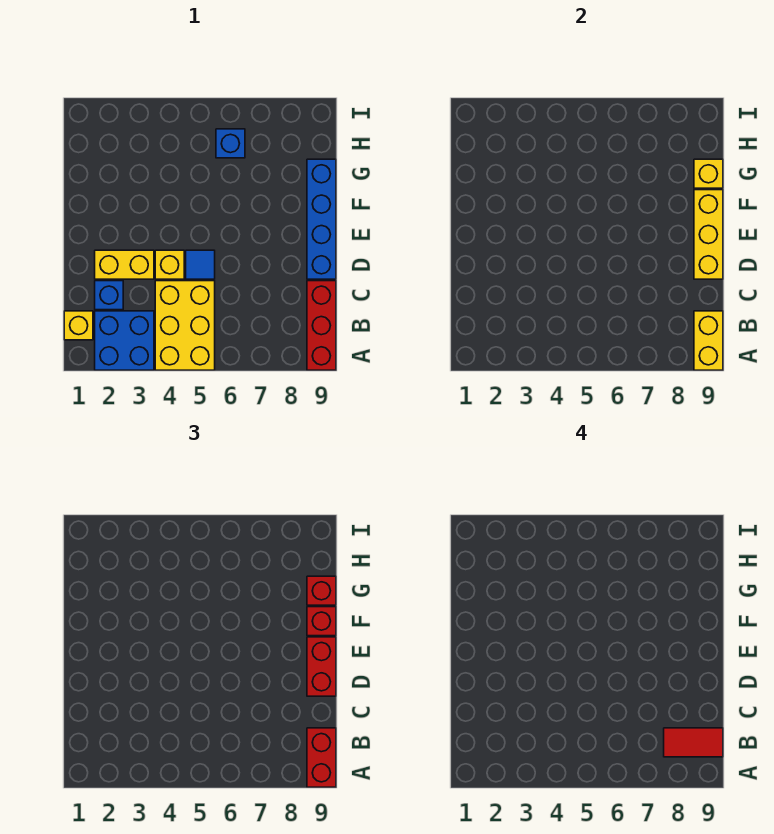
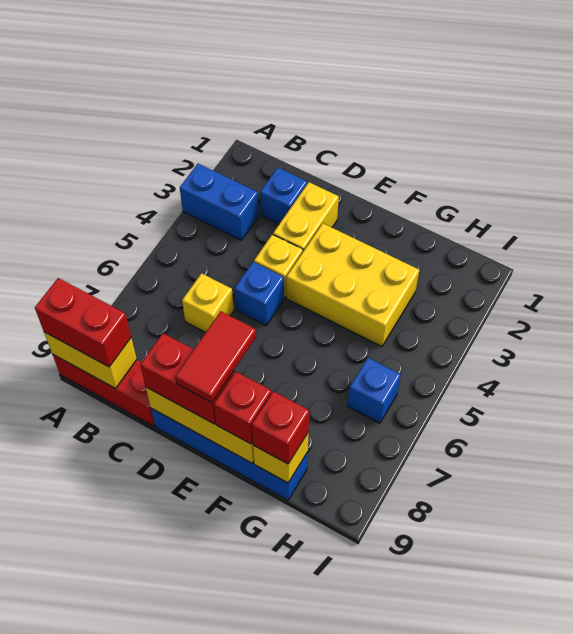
blue brick A2:B3 level 1 -> blue brick A3:B3 level 1
yellow brick A4:C5 level 1 -> yellow brick E3:G4 level 1
yellow brick B1 level 1 -> yellow brick C6 level 1
red tile B8:B9 level 4 -> red tile E8:E9 level 4
blue tile D5 level 1 -> blue brick D5 level 1

